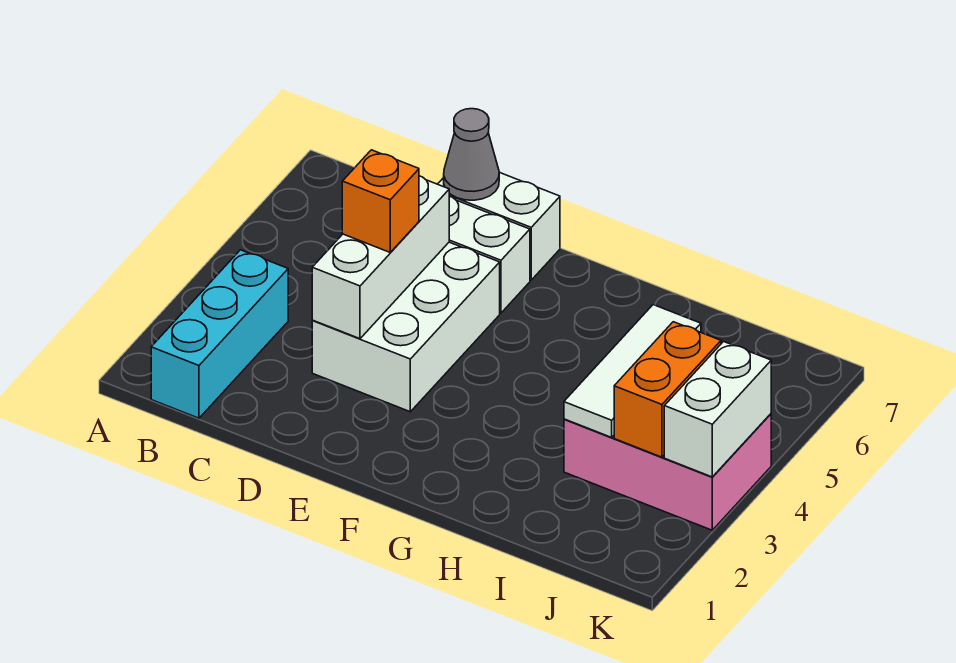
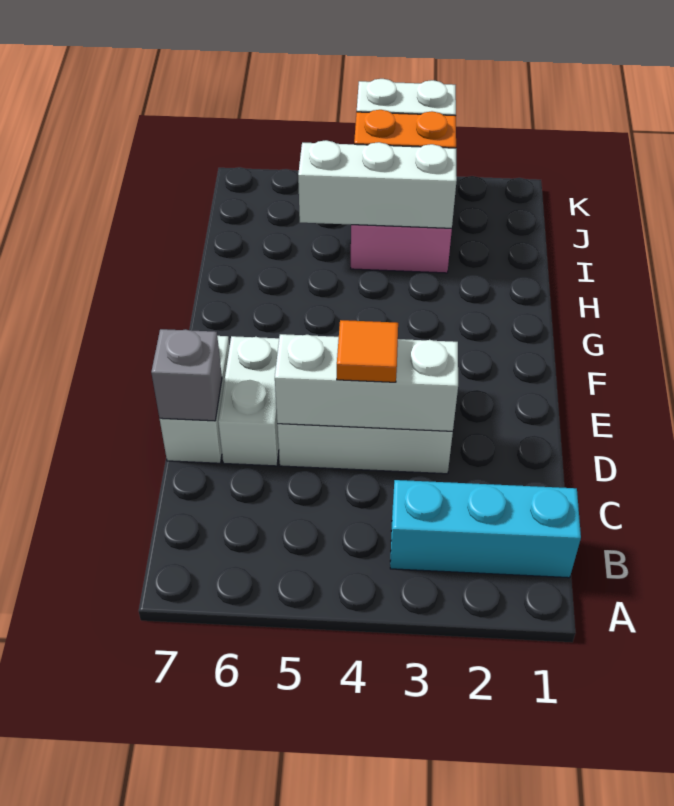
orange brick D4 level 3 -> orange tile D4 level 3
grey cone D7 level 2 -> grey brick D7 level 2
white tile I3:I5 level 2 -> white brick I3:I5 level 2

